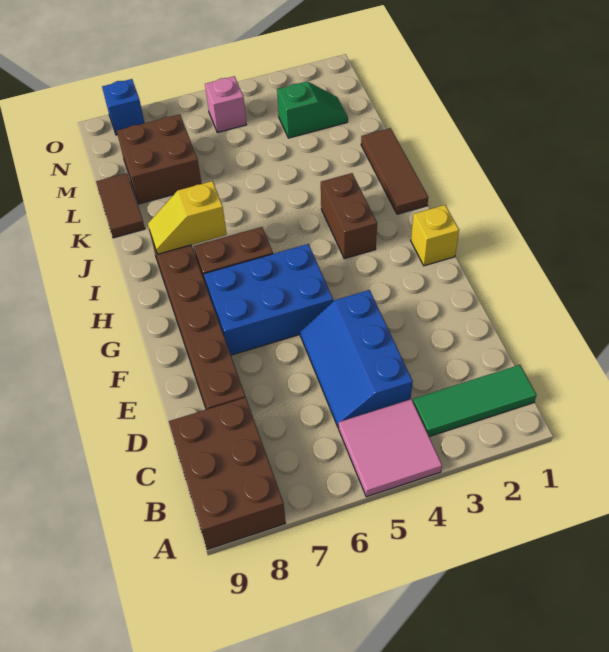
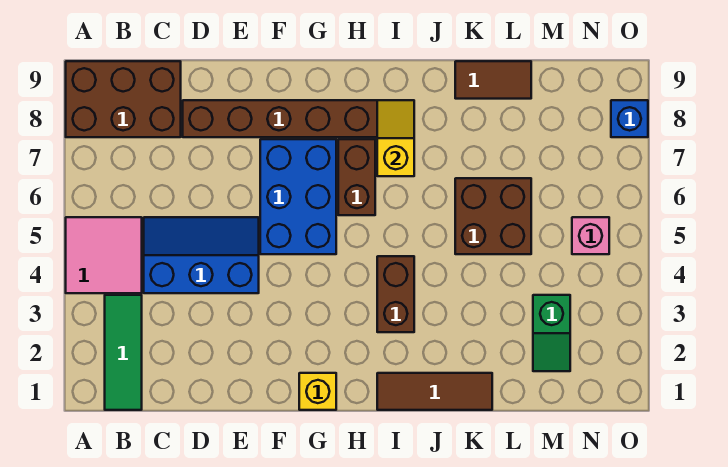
brown brick H3:I3 level 1 -> brown brick I3:I4 level 1
brown brick L7:M8 level 1 -> brown brick K5:L6 level 1

